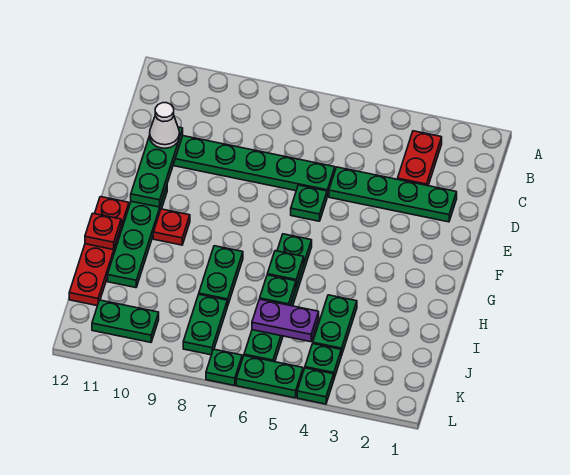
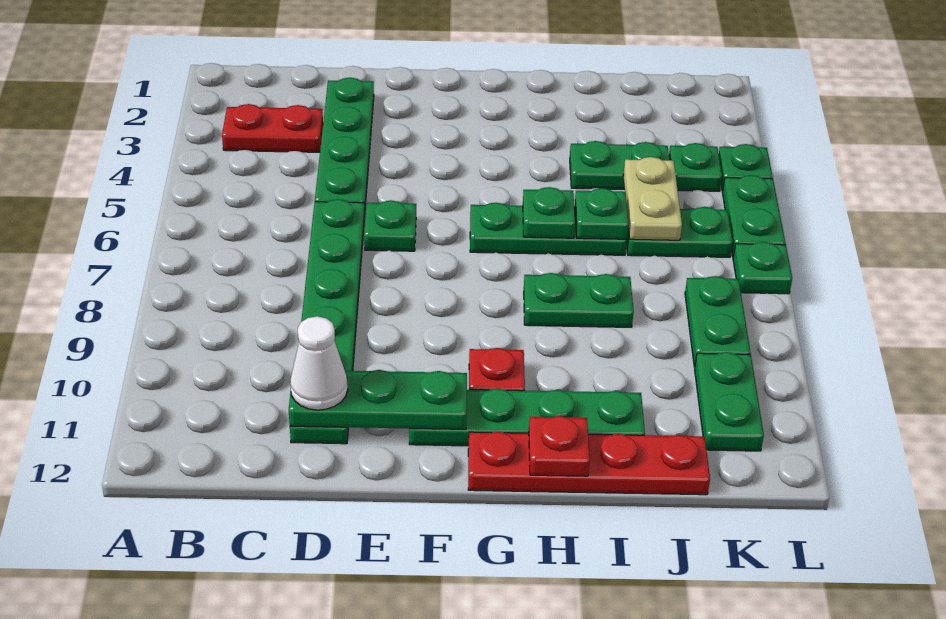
purple plate J5:J6 level 2 -> tan plate J5:J6 level 2
green plate J8:K8 level 1 -> green plate K8:K9 level 1

